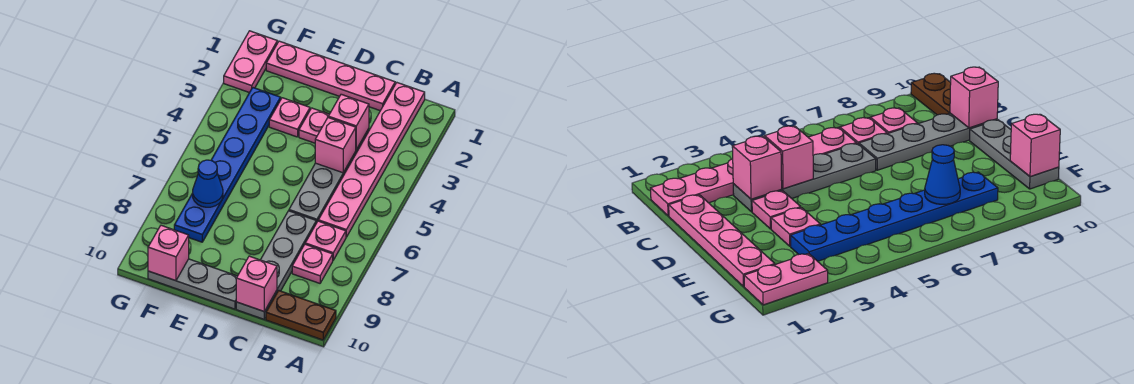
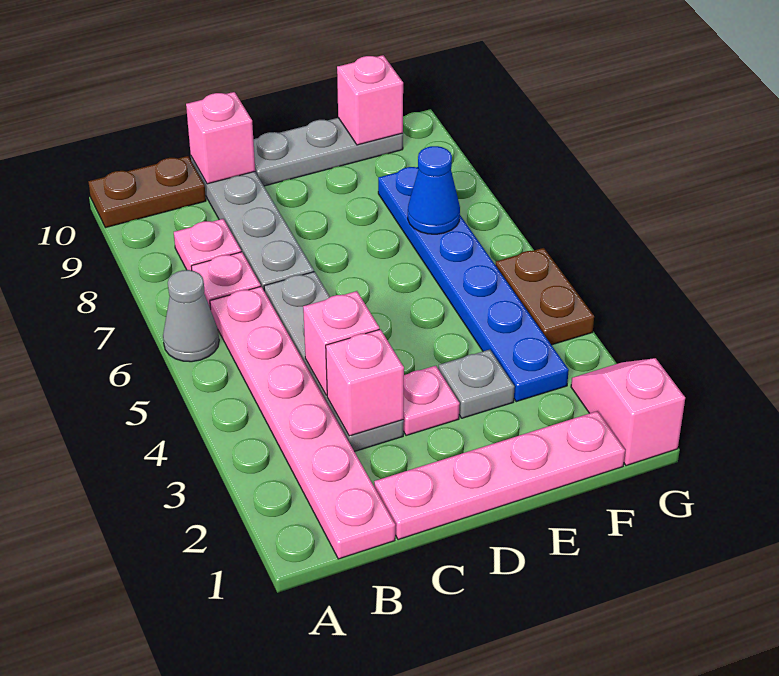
none -> grey cone A6 level 1
pink plate E3 level 1 -> grey plate E3 level 1
pink plate G1:G2 level 1 -> pink slope G1:G2 level 1 top 1
none -> brown plate G4:G5 level 1

